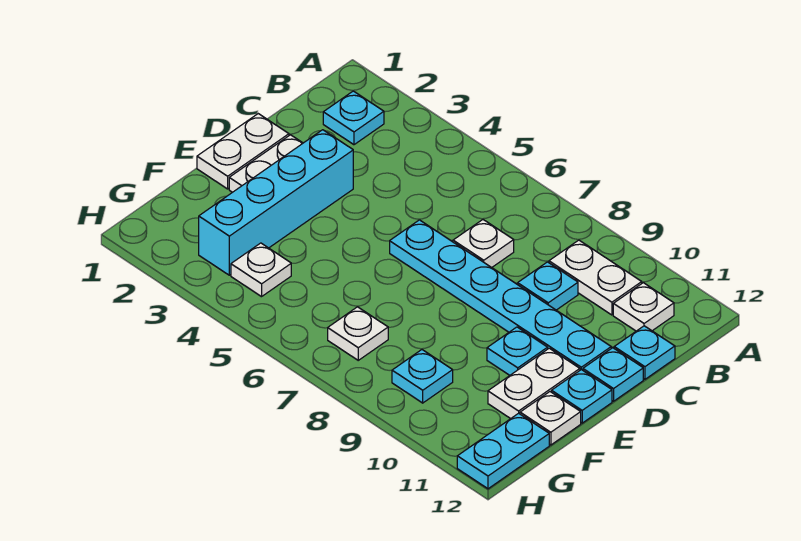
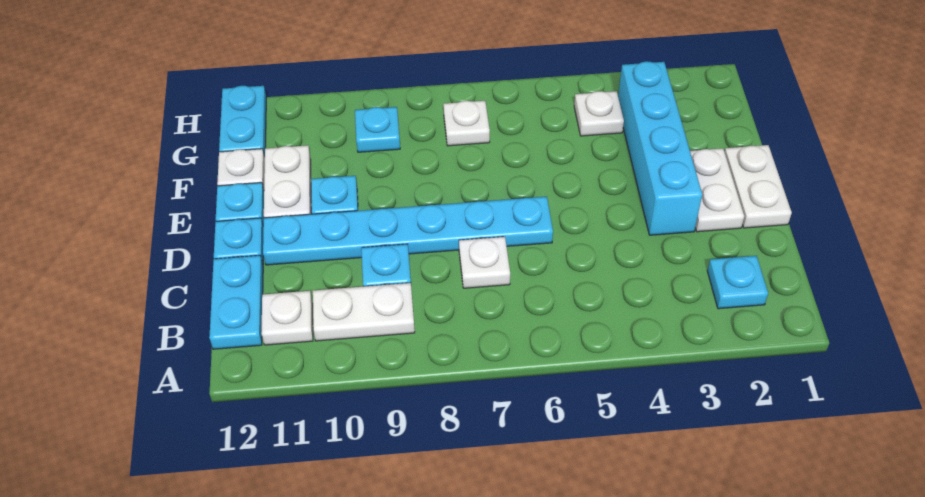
cyan plate C12 level 1 -> cyan plate B12:C12 level 1

